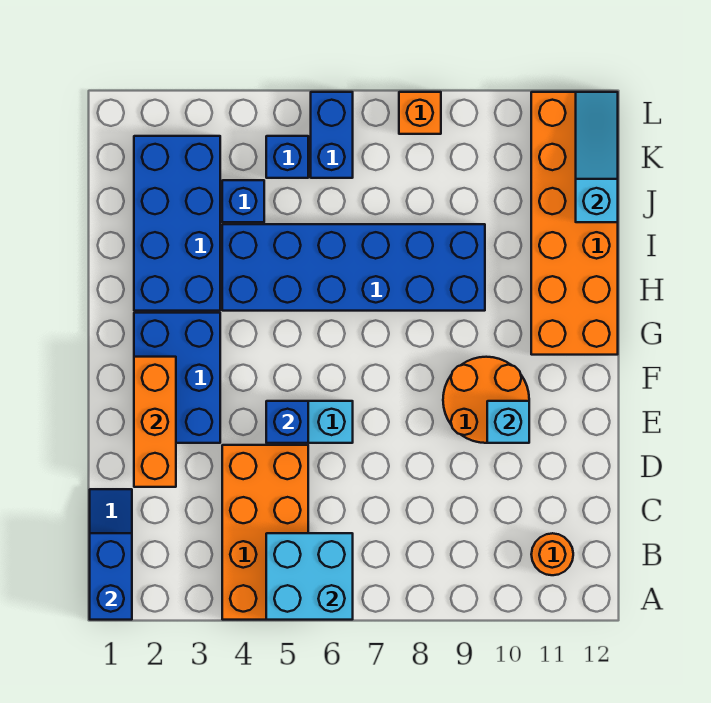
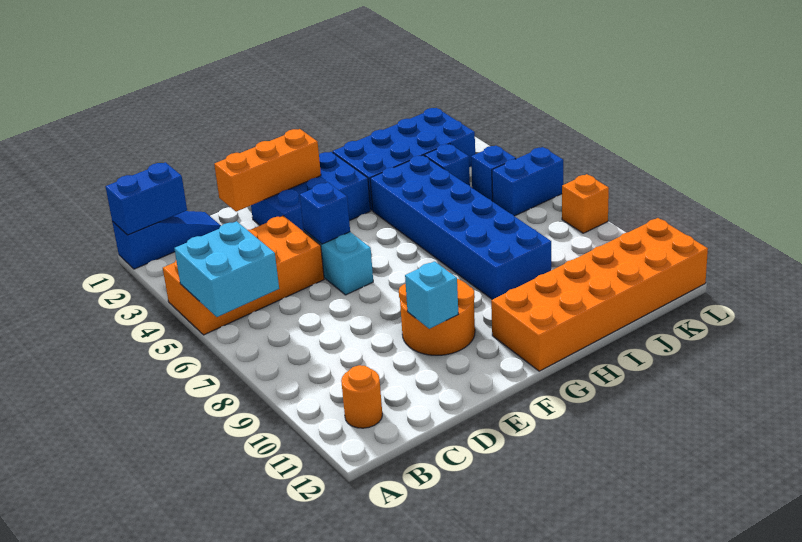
cyan slope J12:L12 level 2 top J -> none

